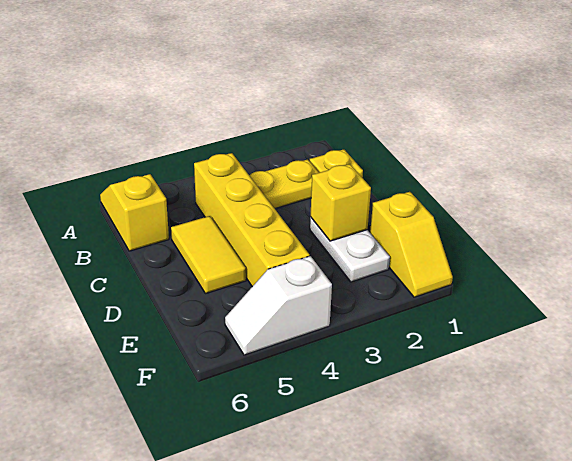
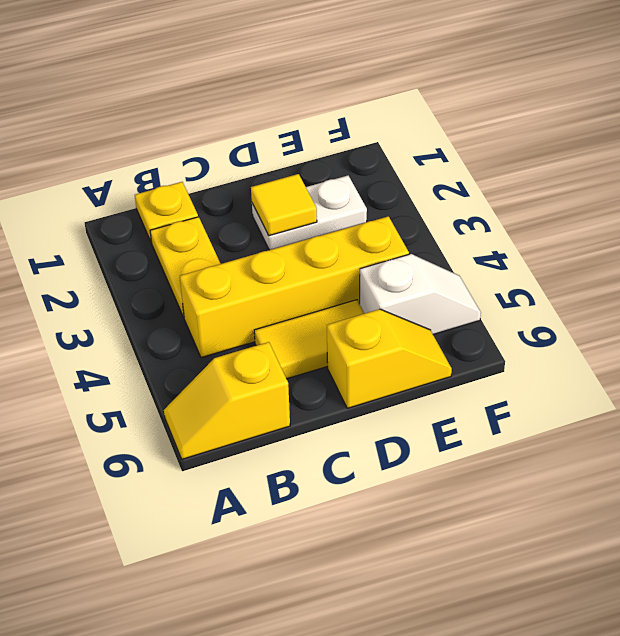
yellow brick D2 level 2 -> yellow tile D2 level 2
yellow slope E1:F1 level 1 top E -> yellow slope D6:E6 level 1 top D
white slope F4:F5 level 1 top 4 -> white slope E5:F5 level 1 top E

